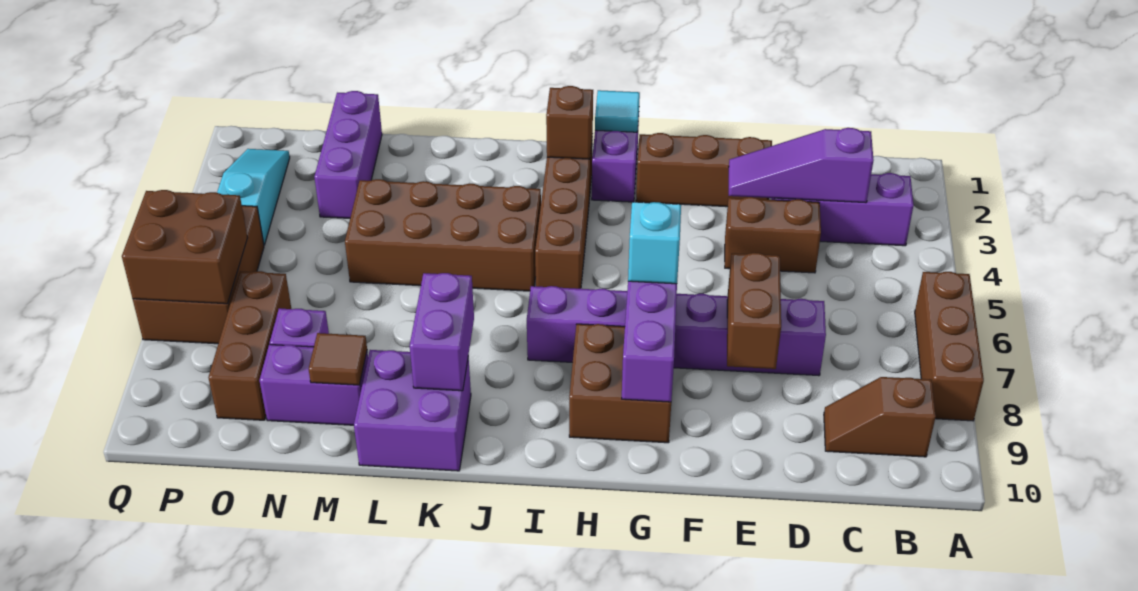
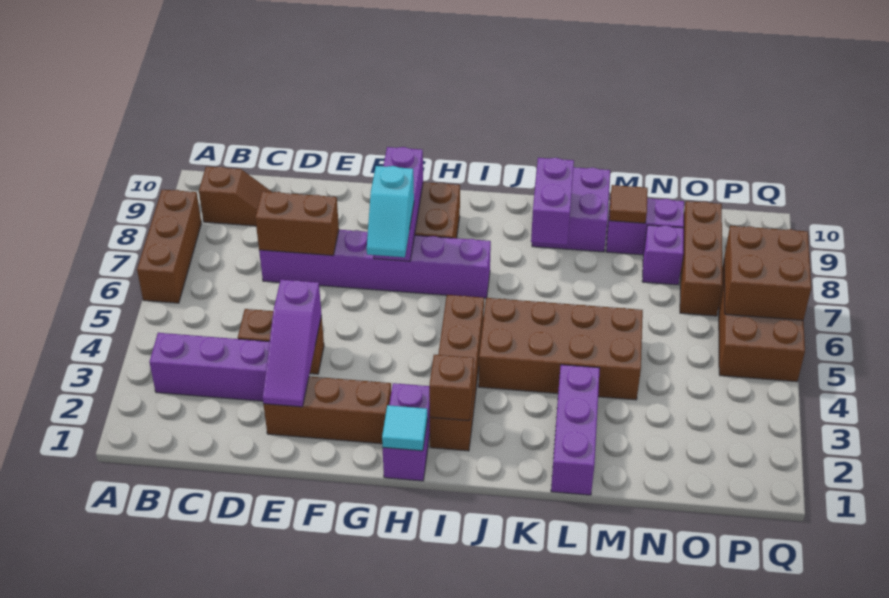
purple slope C3:E3 level 2 top C -> purple slope E2:E4 level 2 top 4
brown brick E7:E8 level 2 -> brown brick D7:E7 level 2
purple brick N1:N3 level 1 -> purple brick L1:L3 level 1
cyan slope P2:P4 level 1 top 4 -> none

